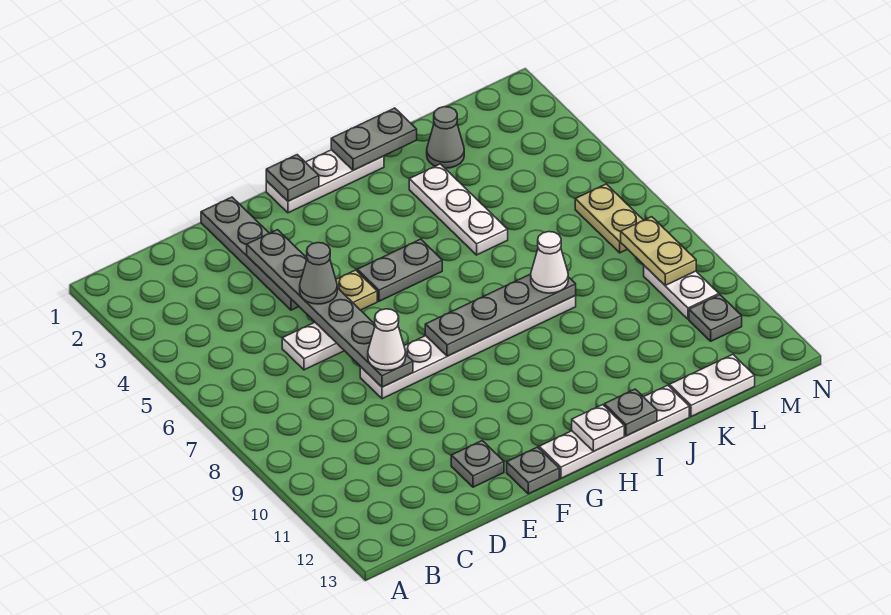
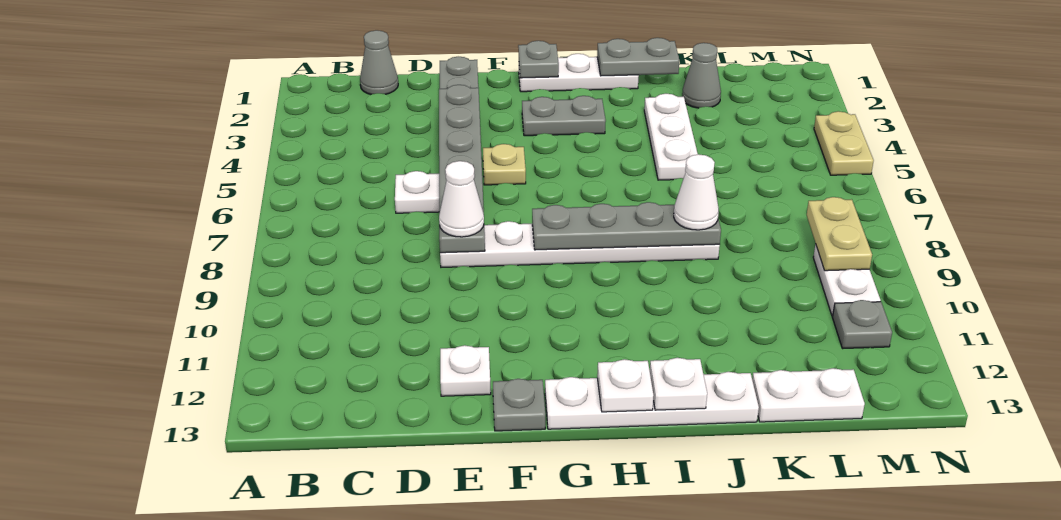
grey cone E5 level 3 -> grey cone C1 level 1
grey plate E12 level 1 -> white plate E12 level 1
grey plate G5:H5 level 1 -> grey plate G3:H3 level 1
grey plate I13 level 2 -> white plate I13 level 2
tan plate M6:M7 level 1 -> tan plate N4:N5 level 1

